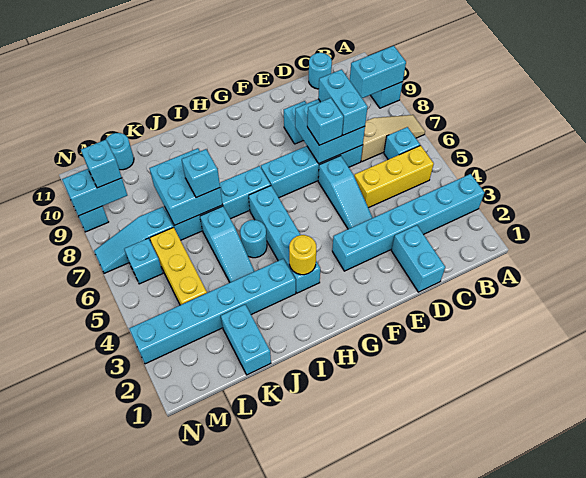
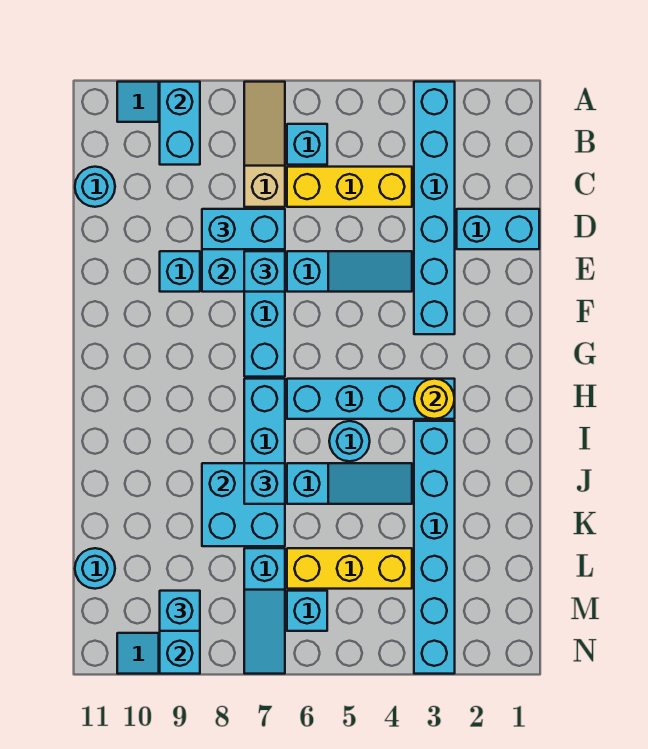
yellow brick B5:D5 level 1 -> yellow brick C4:C6 level 1
cyan brick K1:K2 level 1 -> none

